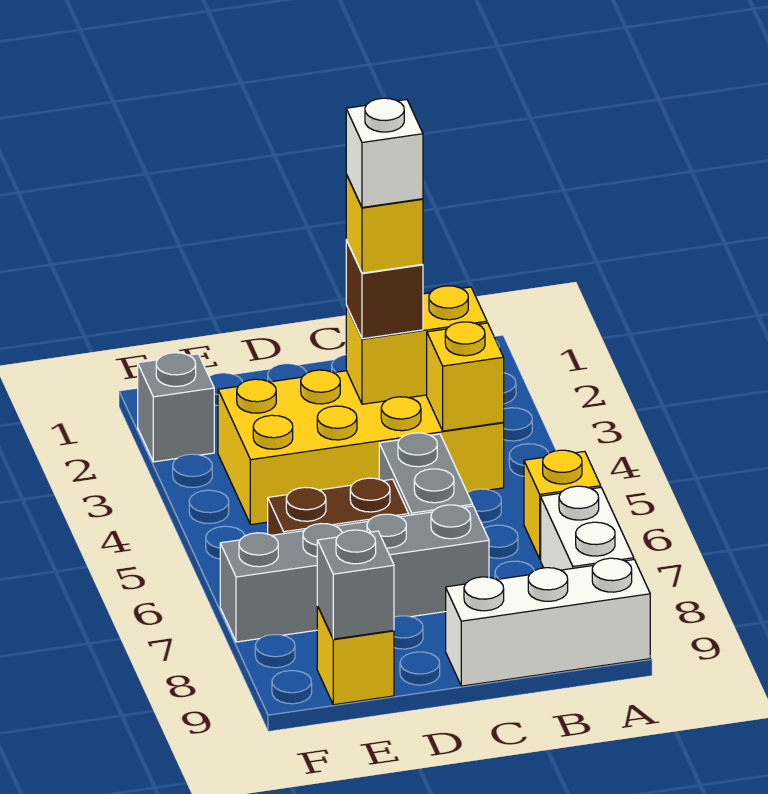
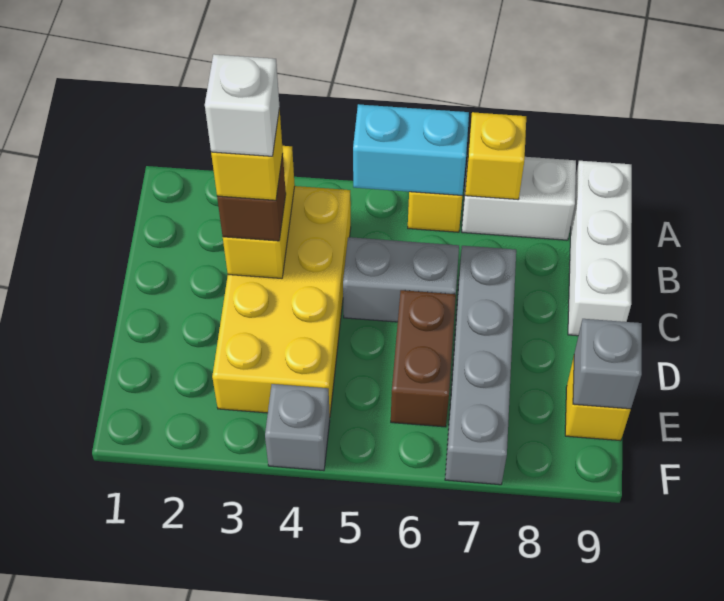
none -> cyan brick A5:A6 level 2
yellow brick B4 level 2 -> yellow brick A7 level 2
grey brick F2 level 1 -> grey brick F4 level 1

